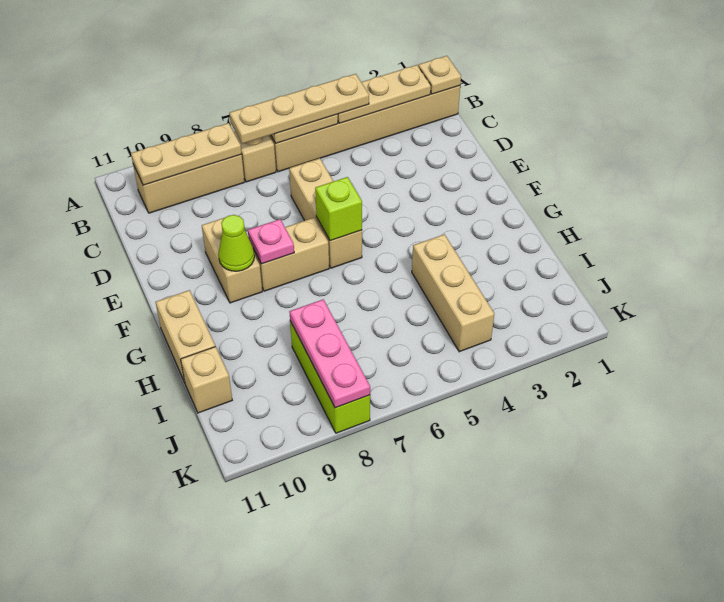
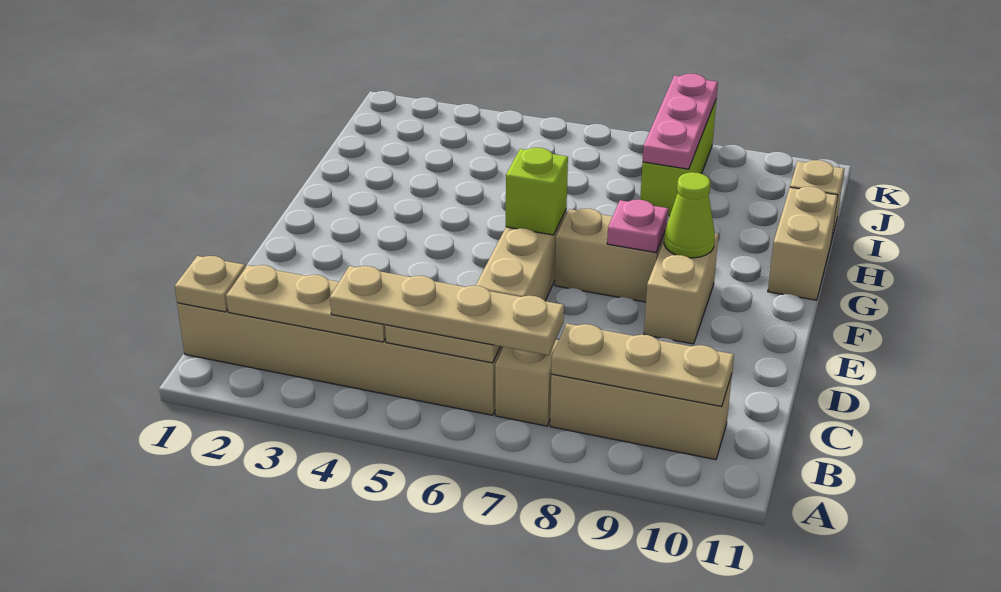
tan brick H4:J4 level 1 -> none

